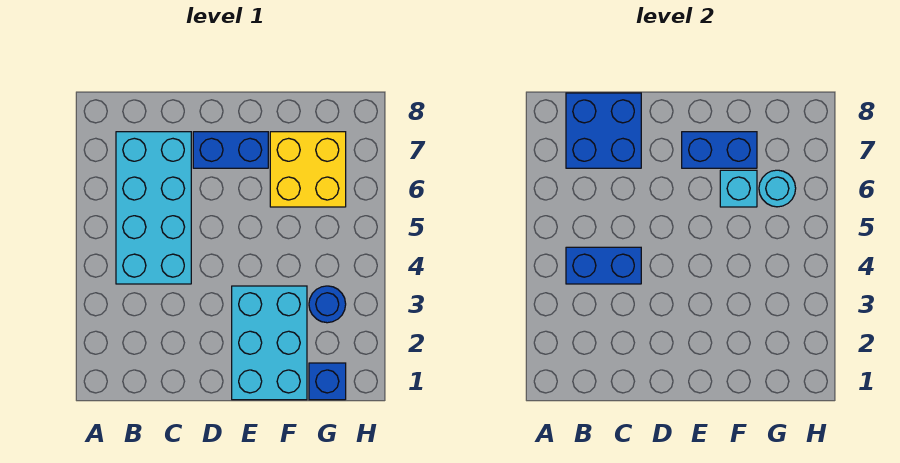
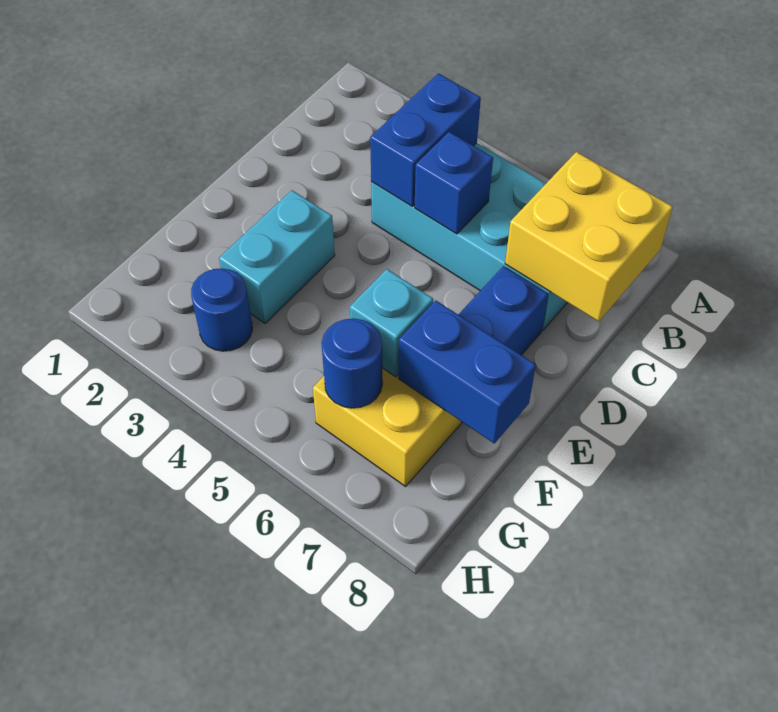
blue brick B7:C8 level 2 -> yellow brick B7:C8 level 2
cyan brick E1:F3 level 1 -> cyan brick E3:F3 level 1
blue brick E7:F7 level 2 -> blue brick F7:F8 level 2
blue brick G1 level 1 -> blue brick C5 level 2
cyan round brick G6 level 2 -> blue round brick G6 level 2

